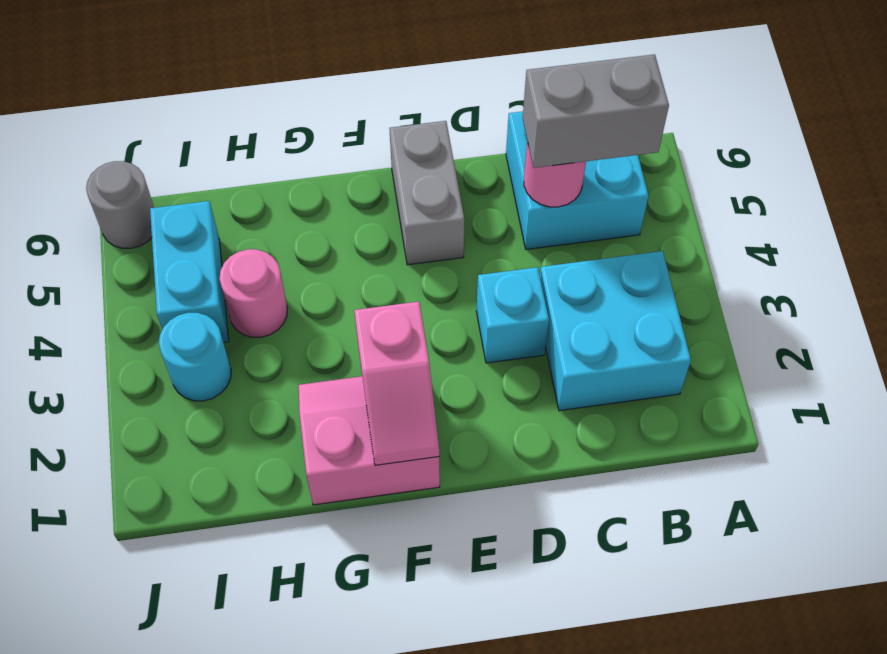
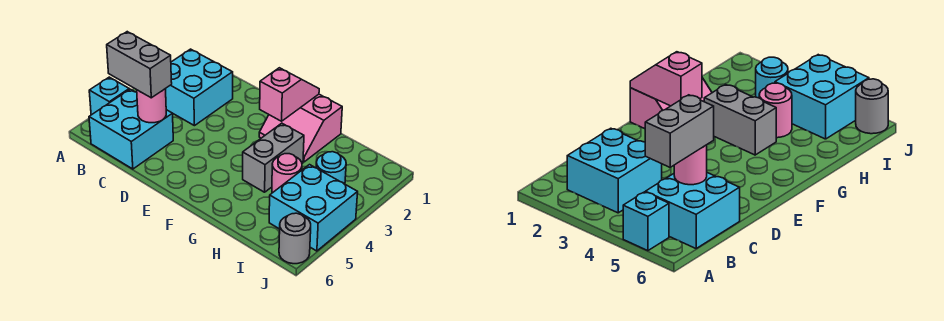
cyan brick D3 level 1 -> cyan brick A5 level 1
grey brick E5:E6 level 1 -> grey brick G3:G4 level 1
cyan brick I4:I5 level 1 -> cyan brick I4:J5 level 1

